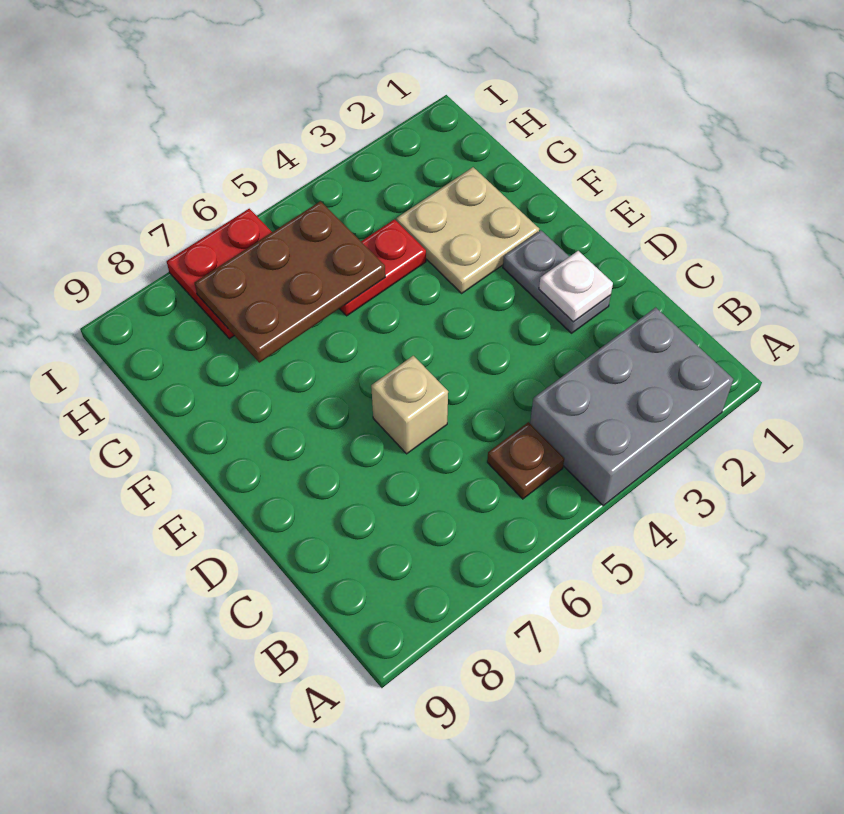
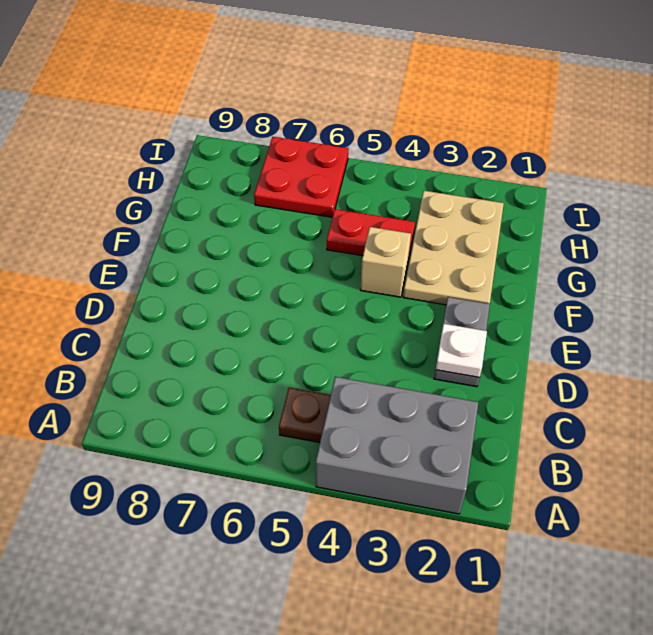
tan brick D6 level 1 -> tan brick F4 level 1
tan plate F2:G3 level 1 -> tan plate F2:H3 level 1
brown plate G5:H7 level 2 -> none

